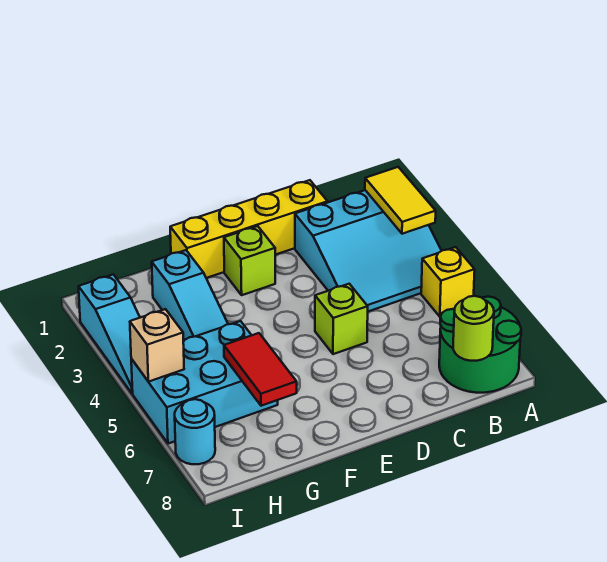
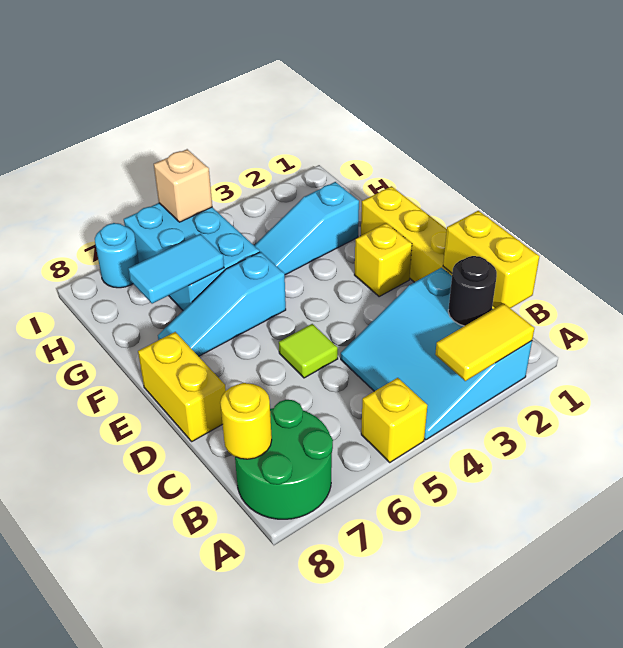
none -> yellow brick B1:C1 level 2
none -> black round brick B2 level 2
lime round brick B8 level 2 -> yellow round brick B8 level 2
lime brick D5 level 1 -> lime tile D5 level 1
none -> yellow brick D8:E8 level 1
lime brick E2 level 1 -> yellow brick E2 level 1
red tile G6:G7 level 2 -> cyan tile G6:G7 level 2
cyan slope I2:I4 level 1 top 2 -> cyan slope F5:F7 level 1 top 5

